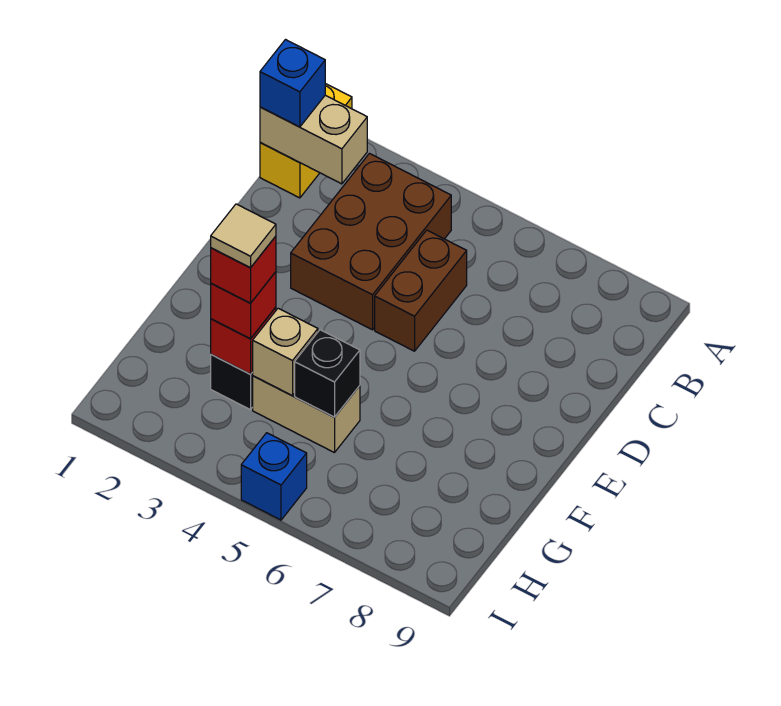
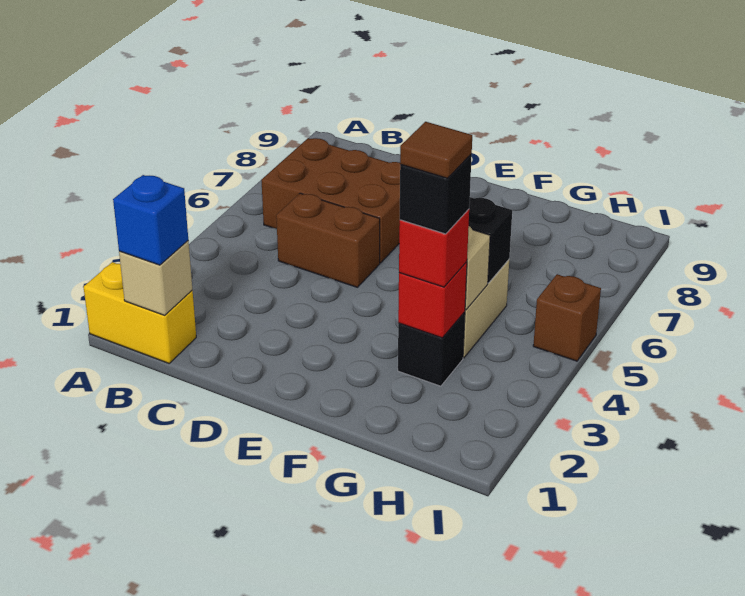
tan brick B1:B2 level 2 -> tan brick B1 level 2
brown brick B3:D4 level 1 -> brown brick B6:D7 level 1
red brick G3 level 4 -> black brick G3 level 4
tan tile G3 level 5 -> brown tile G3 level 5
blue brick I5 level 1 -> brown brick I5 level 1

